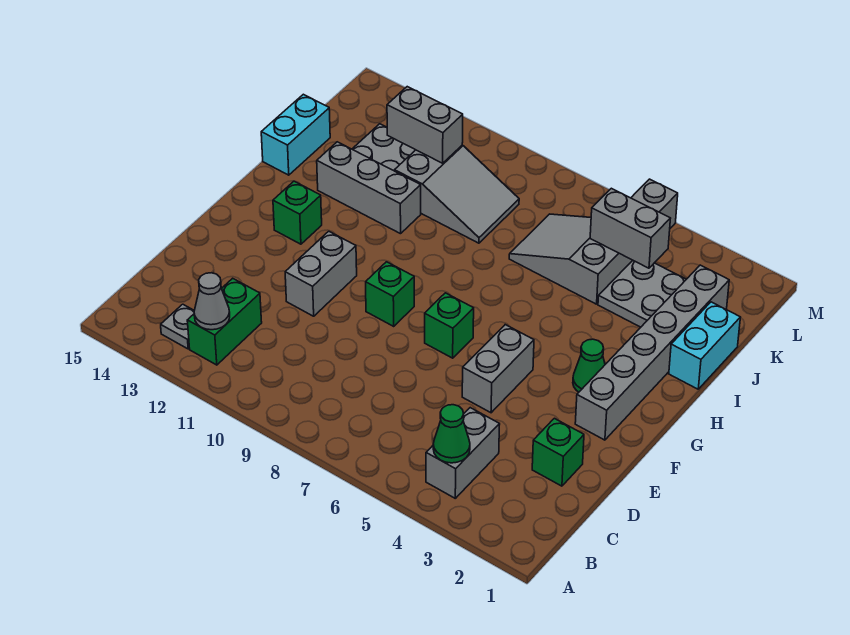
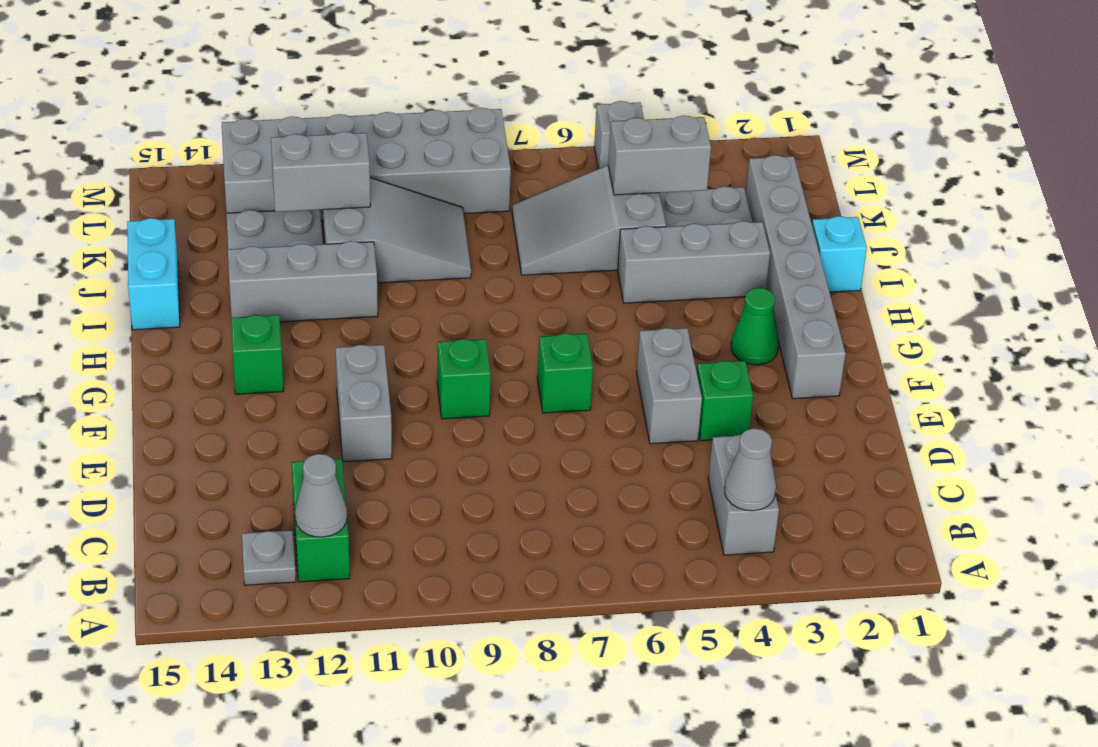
green cone B4 level 2 -> grey cone B4 level 2
green brick D2 level 1 -> green brick E4 level 1
cyan brick I1:J1 level 1 -> cyan brick I1 level 1
none -> grey brick I3:I5 level 1
none -> grey brick L8:M13 level 1

